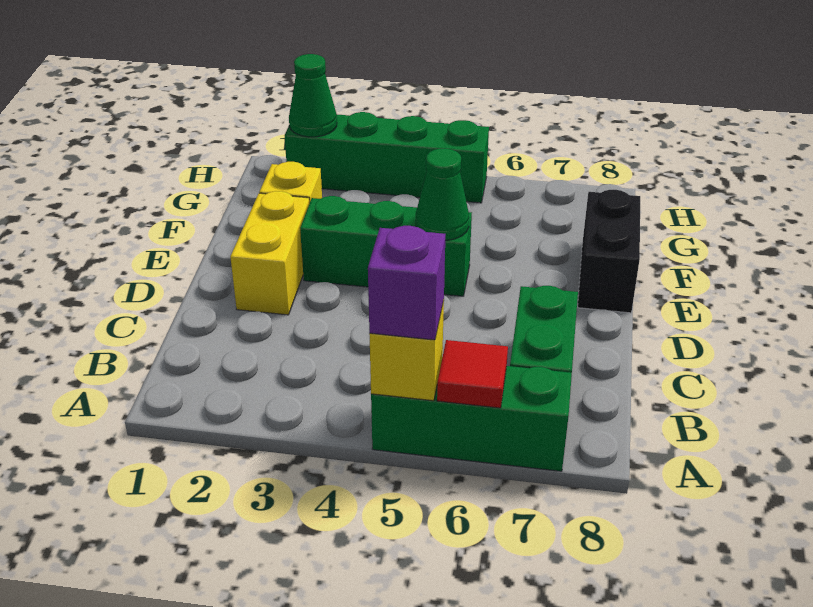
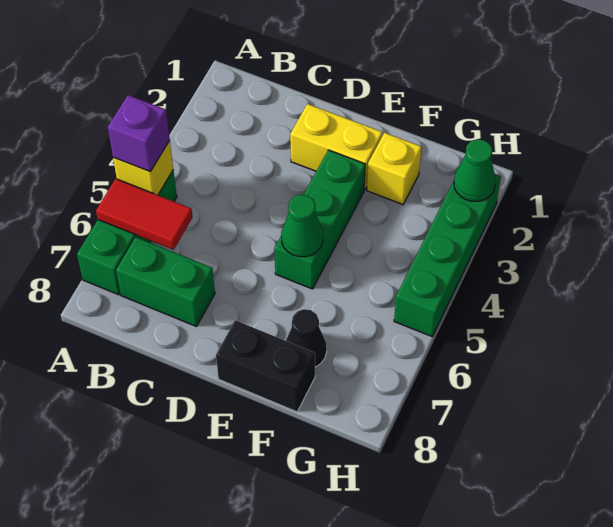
red tile A6 level 2 -> red tile A6:B6 level 2
none -> black cone F7 level 1

